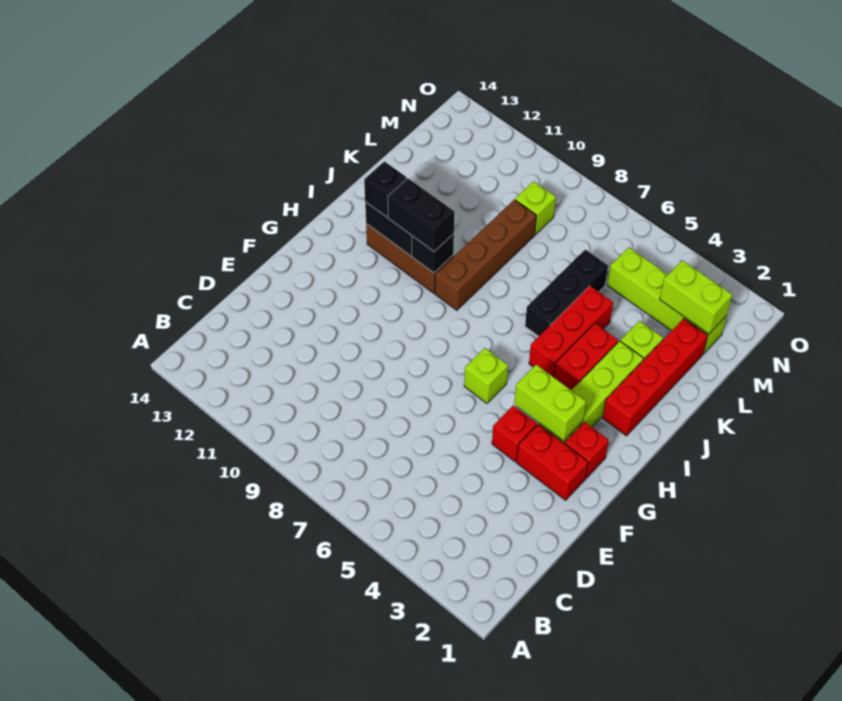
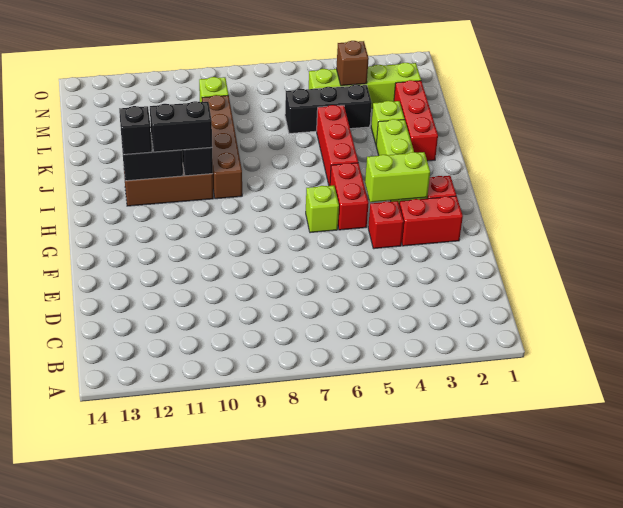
red brick I2:L2 level 1 -> red brick J2:L2 level 1
red brick I4:J4 level 1 -> red brick G5:H5 level 1
black brick J6:L6 level 1 -> black brick L4:L6 level 1
lime brick M2:M3 level 2 -> none
none -> brown brick M4 level 2

